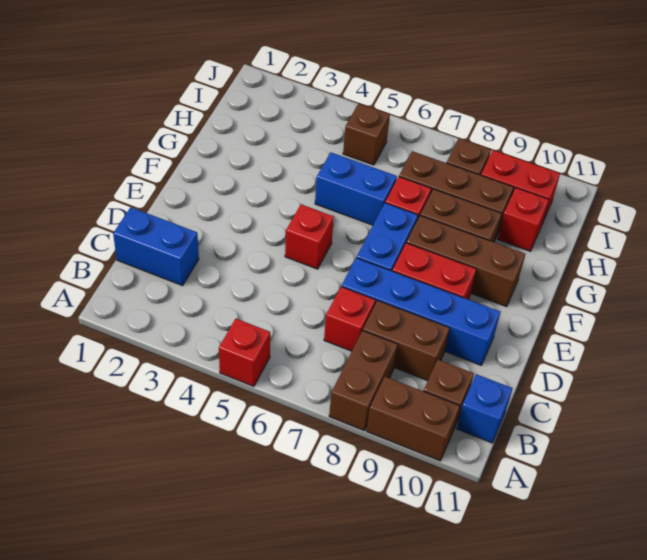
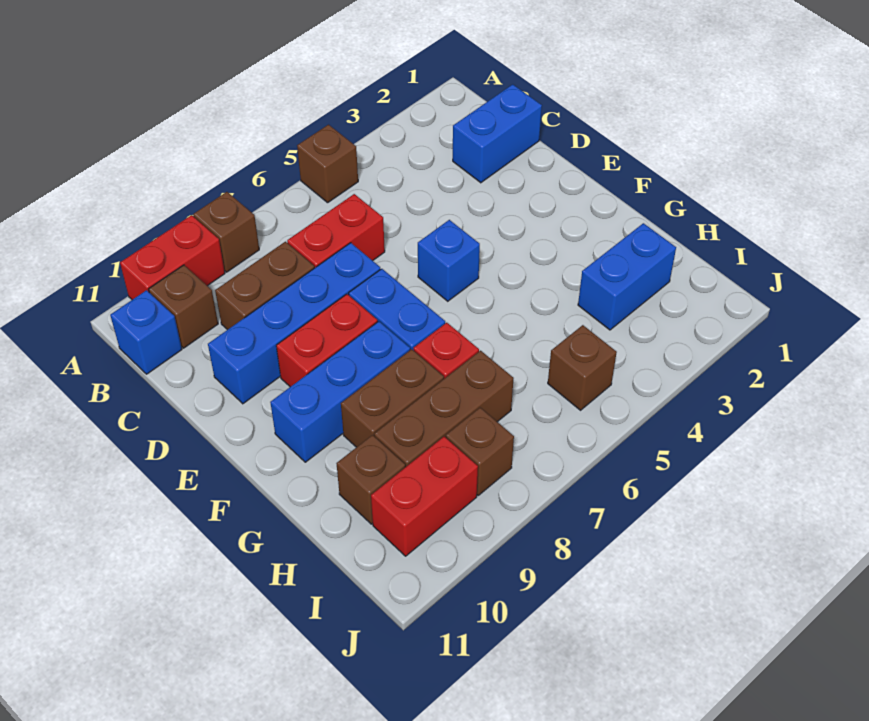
red brick A5 level 1 -> brown brick A5 level 1
brown brick A8:B8 level 1 -> brown brick A8 level 1
brown brick A9:A10 level 1 -> red brick A9:A10 level 1
red brick C7 level 1 -> red brick C6:C7 level 1
red brick E5 level 1 -> blue brick E5 level 1
brown brick F8:F10 level 1 -> blue brick F8:F10 level 1
blue brick G5:G6 level 1 -> blue brick H2:H3 level 1
red brick H10 level 1 -> brown brick H10 level 1

